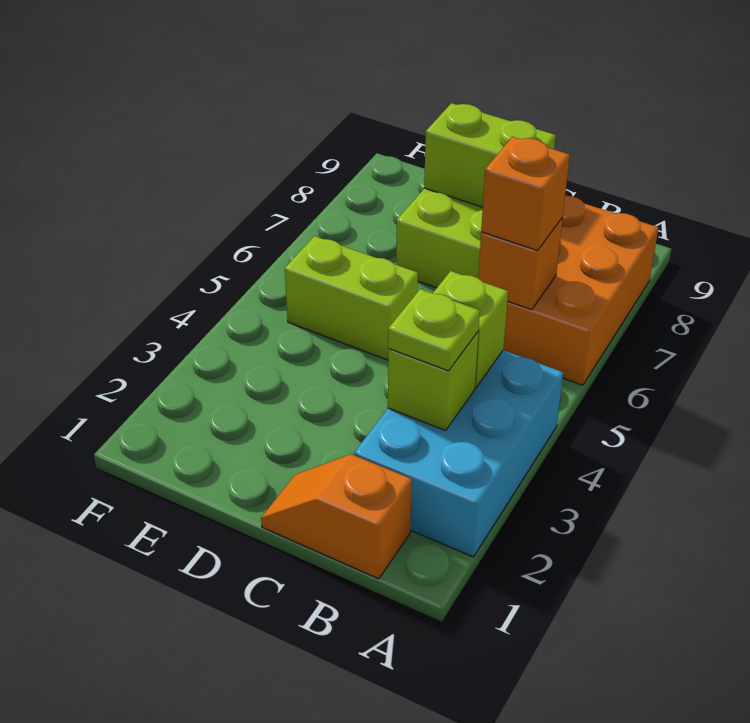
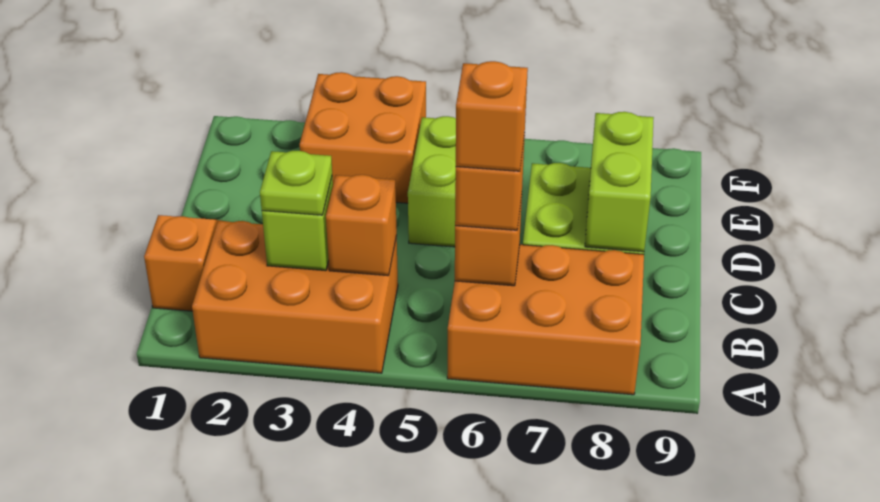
cyan brick A2:B4 level 1 -> orange brick A2:B4 level 1
lime brick B4 level 2 -> orange brick B4 level 2
none -> orange brick B6 level 4
none -> orange brick E3:F4 level 1

